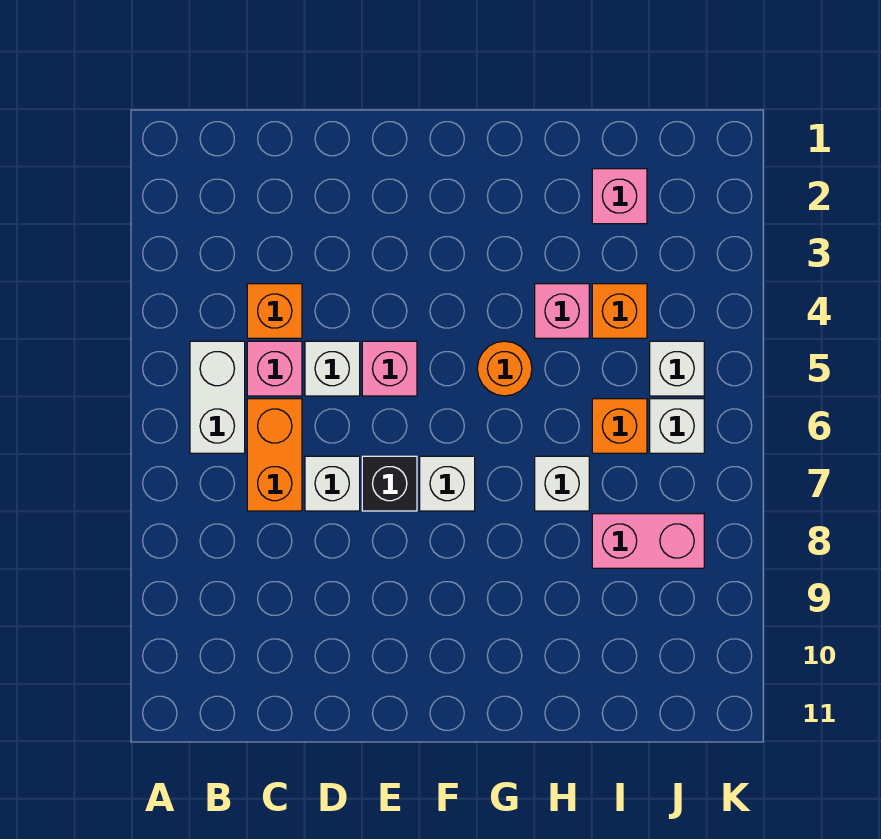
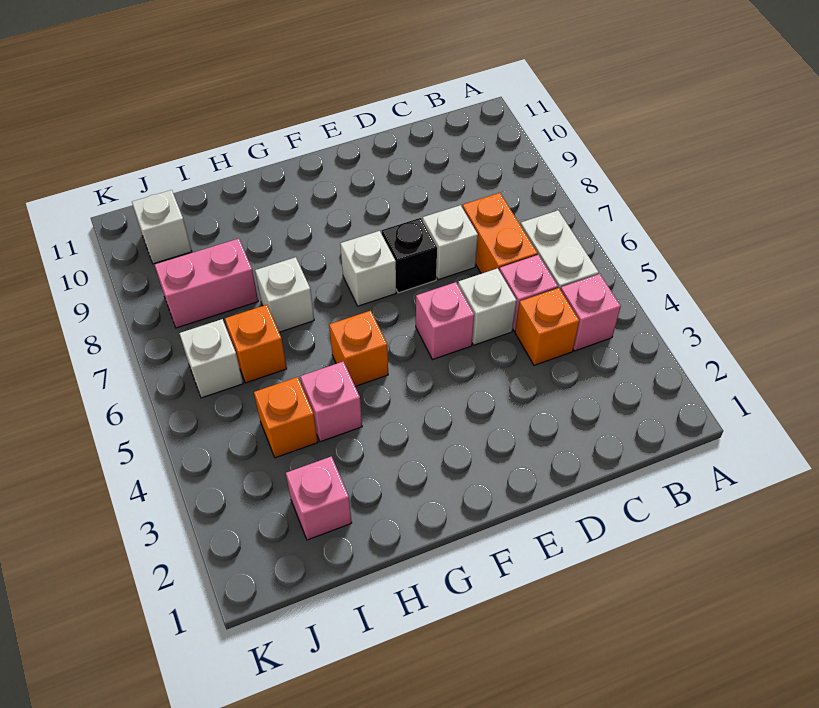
none -> pink brick B4 level 1
orange round brick G5 level 1 -> orange brick G5 level 1
white brick J5 level 1 -> white brick J10 level 1

